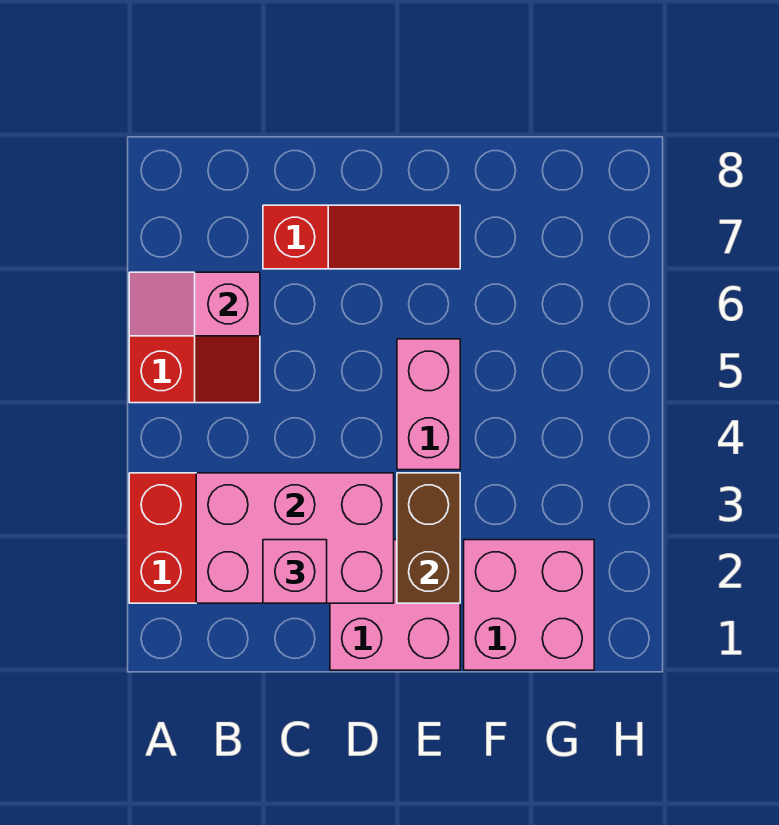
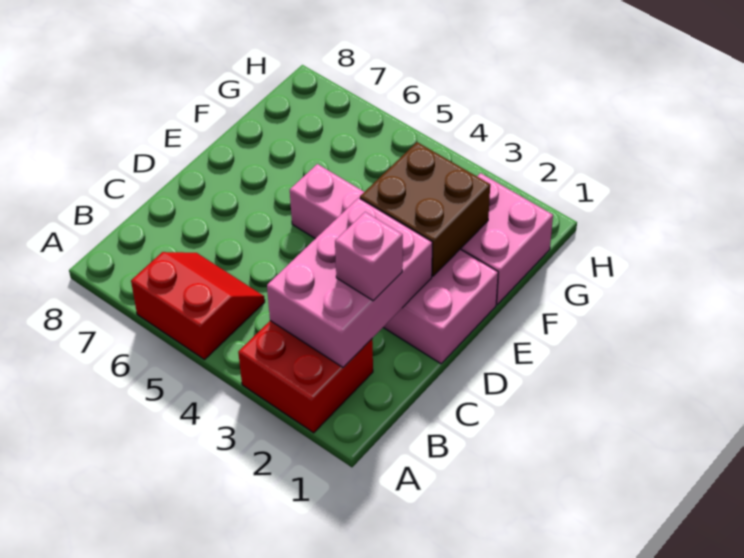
pink slope A6:B6 level 2 top B -> none
red slope C7:E7 level 1 top C -> none
brown brick E2:E3 level 2 -> brown brick E2:F3 level 2

